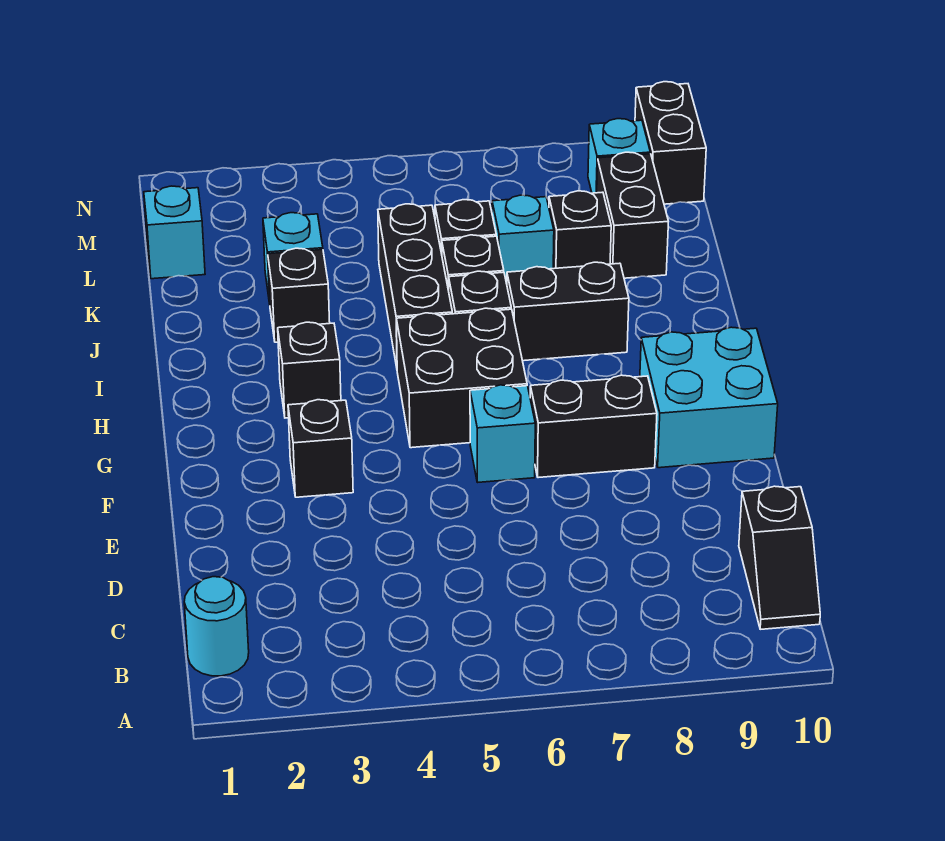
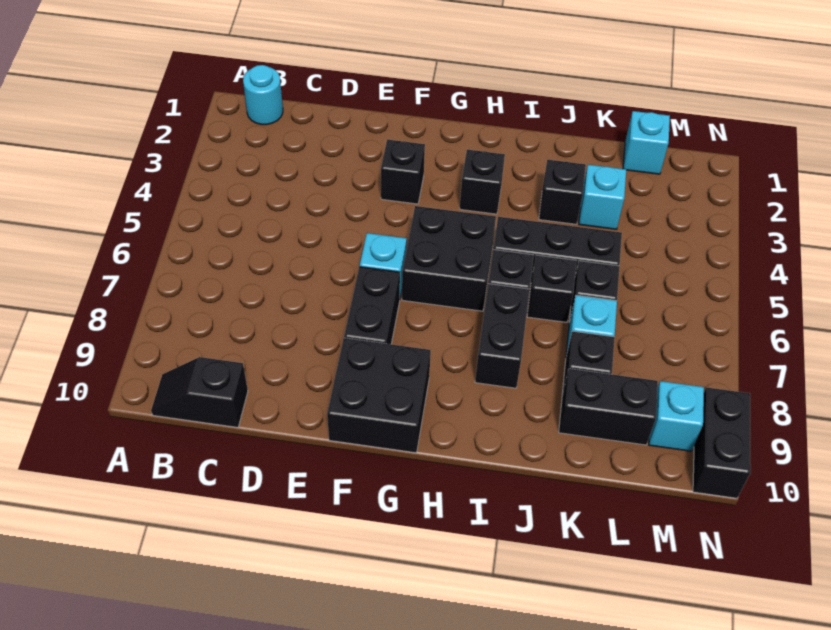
cyan brick F9:G10 level 1 -> black brick F9:G10 level 1
black brick M10:N10 level 1 -> black brick N9:N10 level 1

